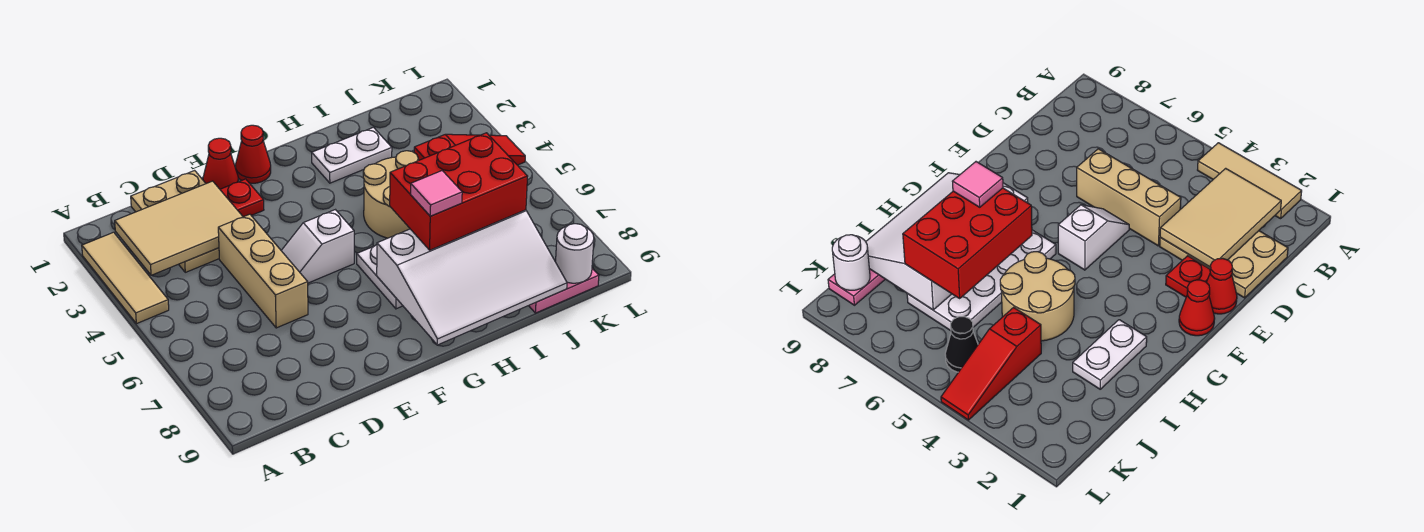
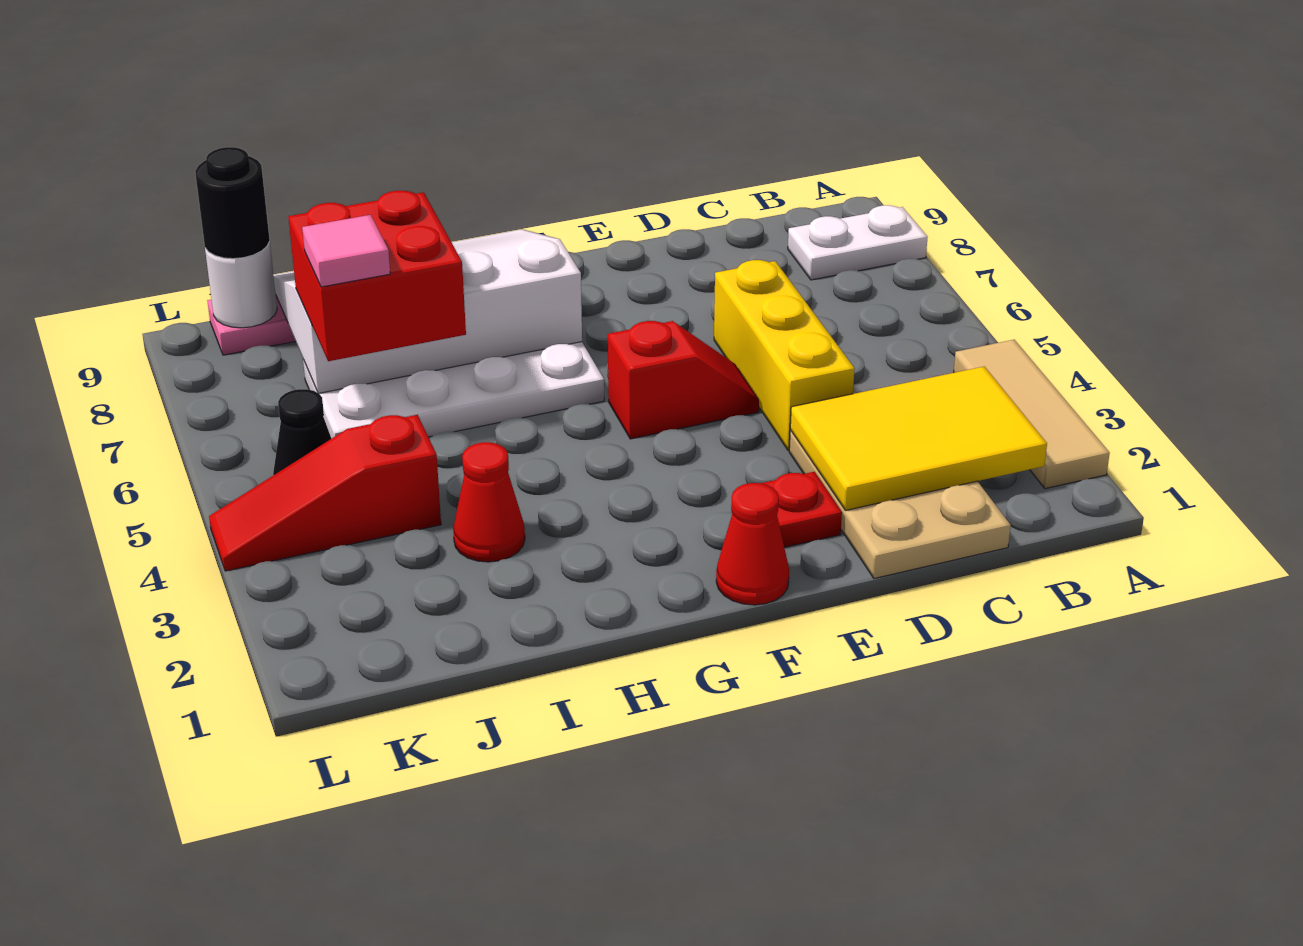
tan tile B2:D3 level 2 -> yellow tile B2:D3 level 2
tan brick D4:D6 level 1 -> yellow brick D4:D6 level 1
red cone E1 level 1 -> red cone I3 level 1
white slope E5:F5 level 1 top F -> red slope E5:F5 level 1 top F
white plate H2:I2 level 1 -> white plate A8:B8 level 1
tan round brick H4:I5 level 1 -> none
red brick H6:J7 level 3 -> red brick I6:J7 level 3
pink tile H7 level 4 -> pink tile J6 level 4
none -> black round brick K9 level 3

